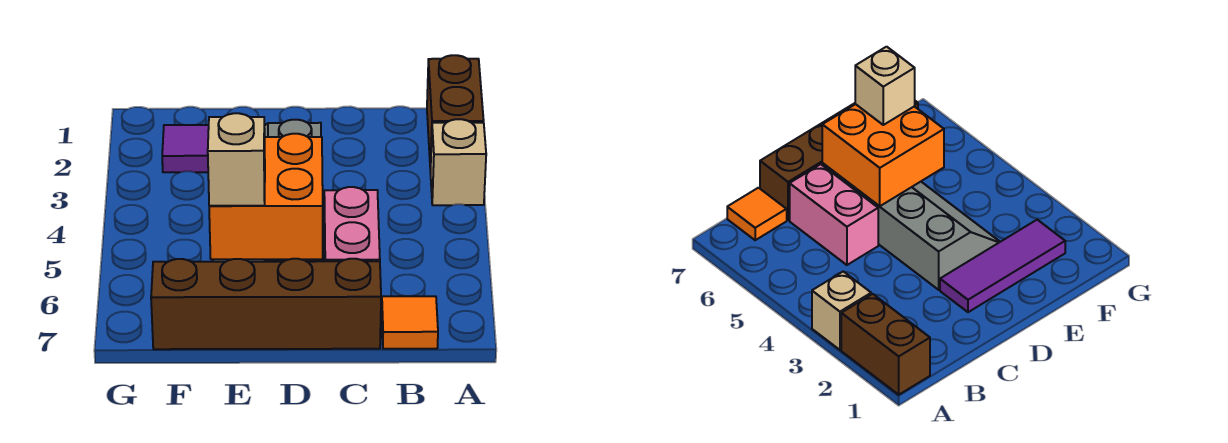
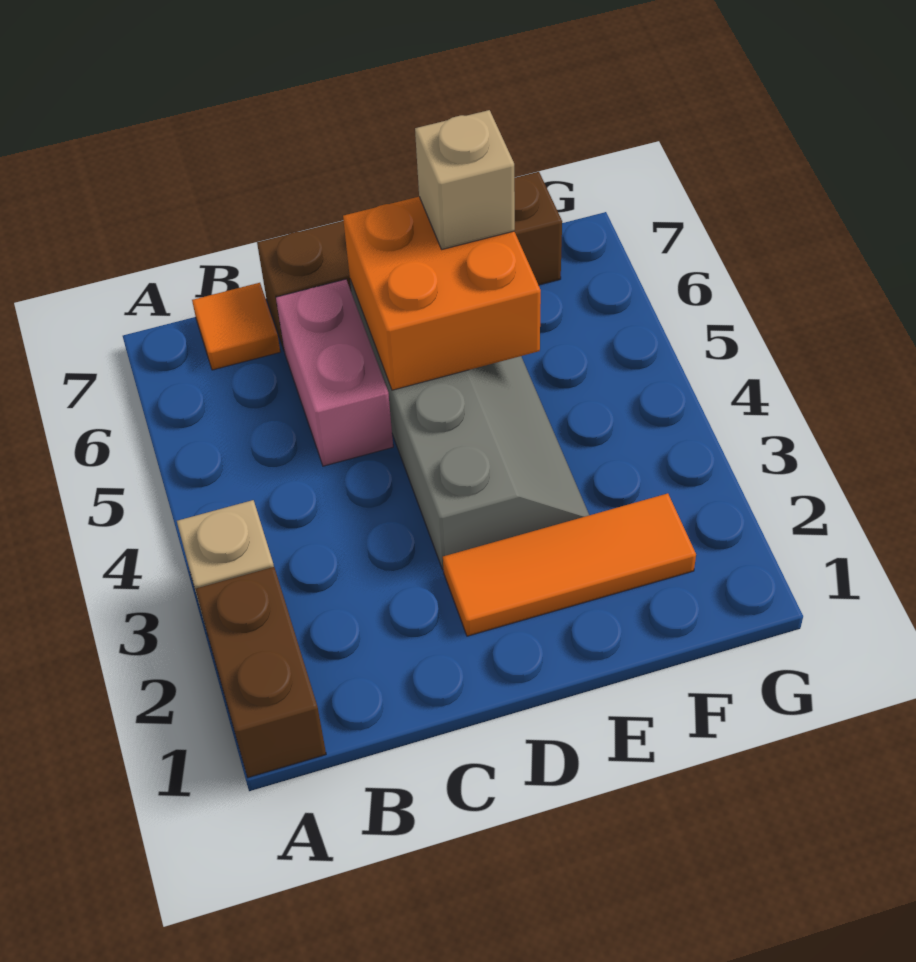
purple tile D2:F2 level 1 -> orange tile D2:F2 level 1

